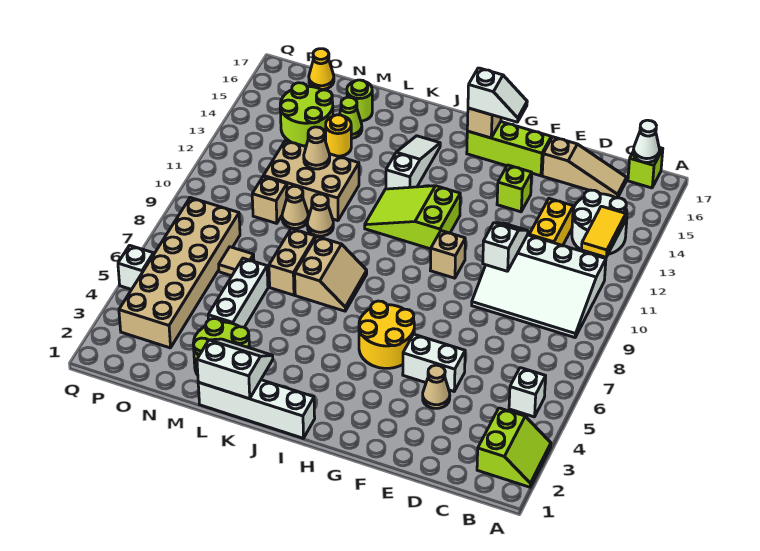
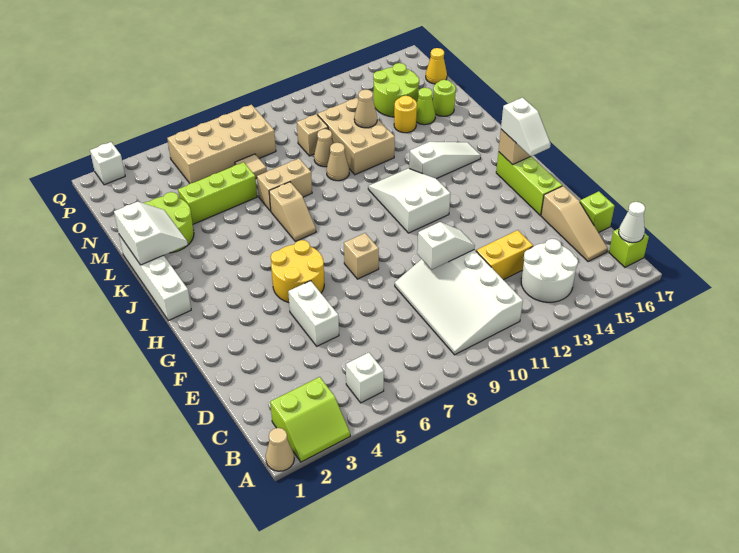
yellow tile B12:B13 level 2 -> none
tan cone E4 level 1 -> tan cone A1 level 1
lime brick F14 level 1 -> lime brick D17 level 1
tan brick G10 level 1 -> tan brick G8 level 1
lime slope H11:J12 level 1 top H -> white slope H11:J12 level 1 top H
tan slope J7:K8 level 1 top K -> tan slope J7:K7 level 1 top K
white brick M4:M6 level 1 -> lime brick M4:M6 level 1
tan brick O3:P8 level 1 -> tan brick O5:P8 level 1
white brick Q5 level 1 -> white brick Q2 level 1

